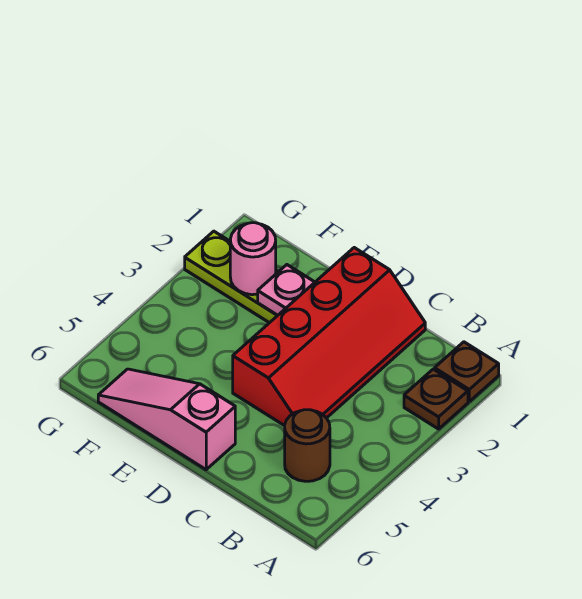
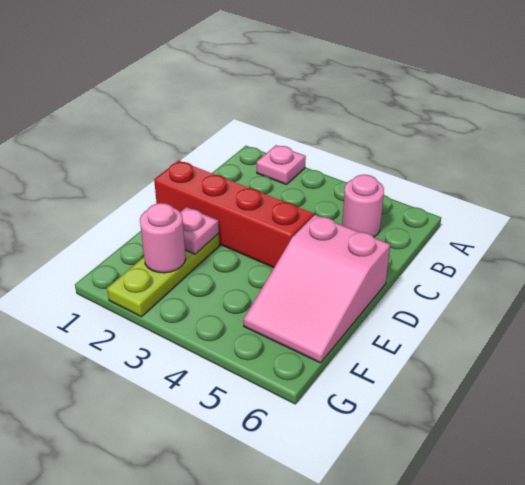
brown plate A1 level 1 -> none
brown plate A2 level 1 -> pink plate A2 level 1
brown round brick B5 level 1 -> pink round brick B5 level 1
pink slope D6:F6 level 1 top D -> pink slope D5:F6 level 1 top D

